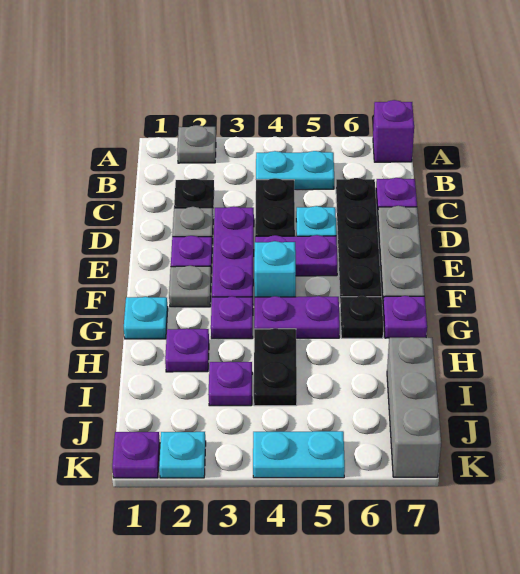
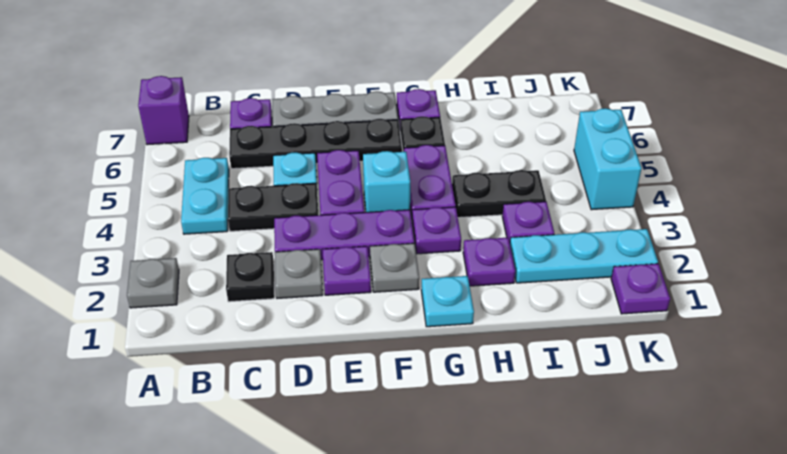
grey brick I7:K7 level 1 -> none
cyan plate K2 level 1 -> cyan plate I2:K2 level 1
cyan plate K4:K5 level 1 -> cyan brick K4:K5 level 1

